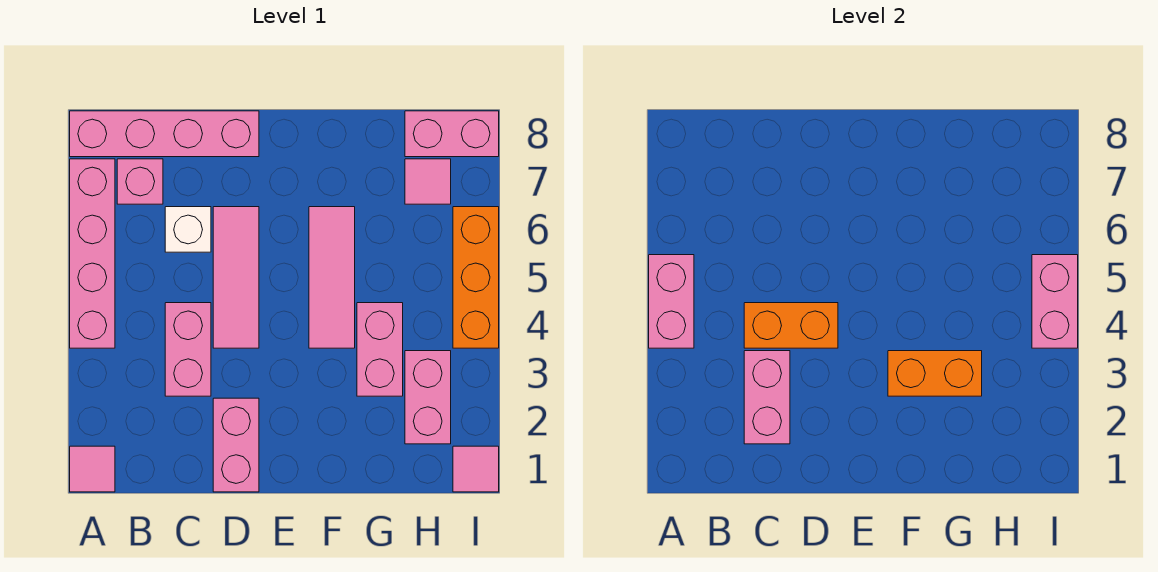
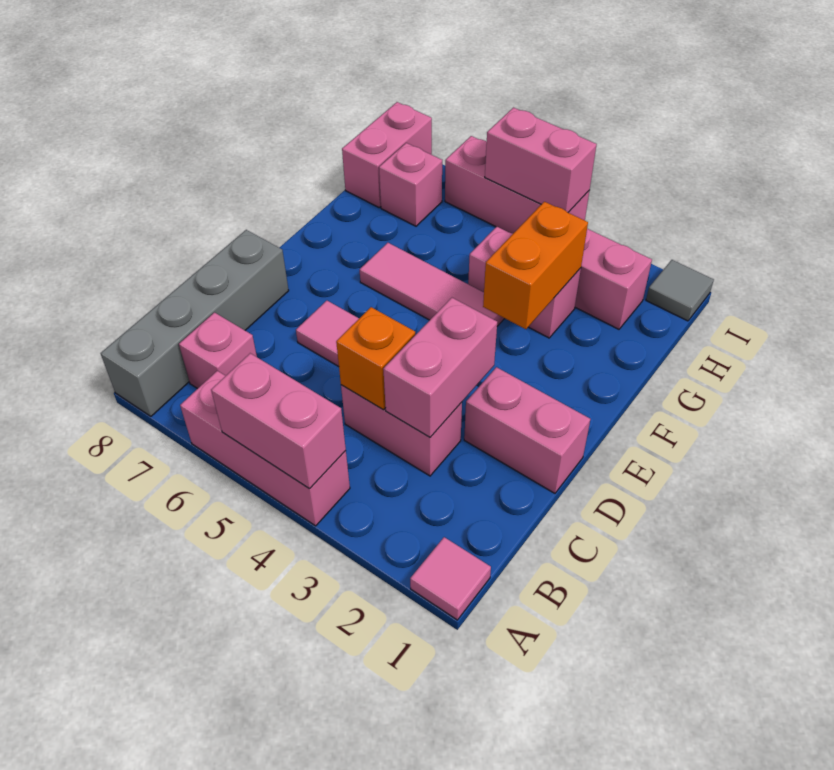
pink brick A4:A7 level 1 -> pink brick A4:A6 level 1
pink brick A8:D8 level 1 -> grey brick A8:D8 level 1
pink brick C2:C3 level 2 -> pink brick C3:D3 level 2
orange brick C4:D4 level 2 -> orange brick C4 level 2
white brick C6 level 1 -> none
pink tile H7 level 1 -> pink brick H7 level 1
pink tile I1 level 1 -> grey tile I1 level 1
orange brick I4:I6 level 1 -> pink brick I4:I6 level 1

